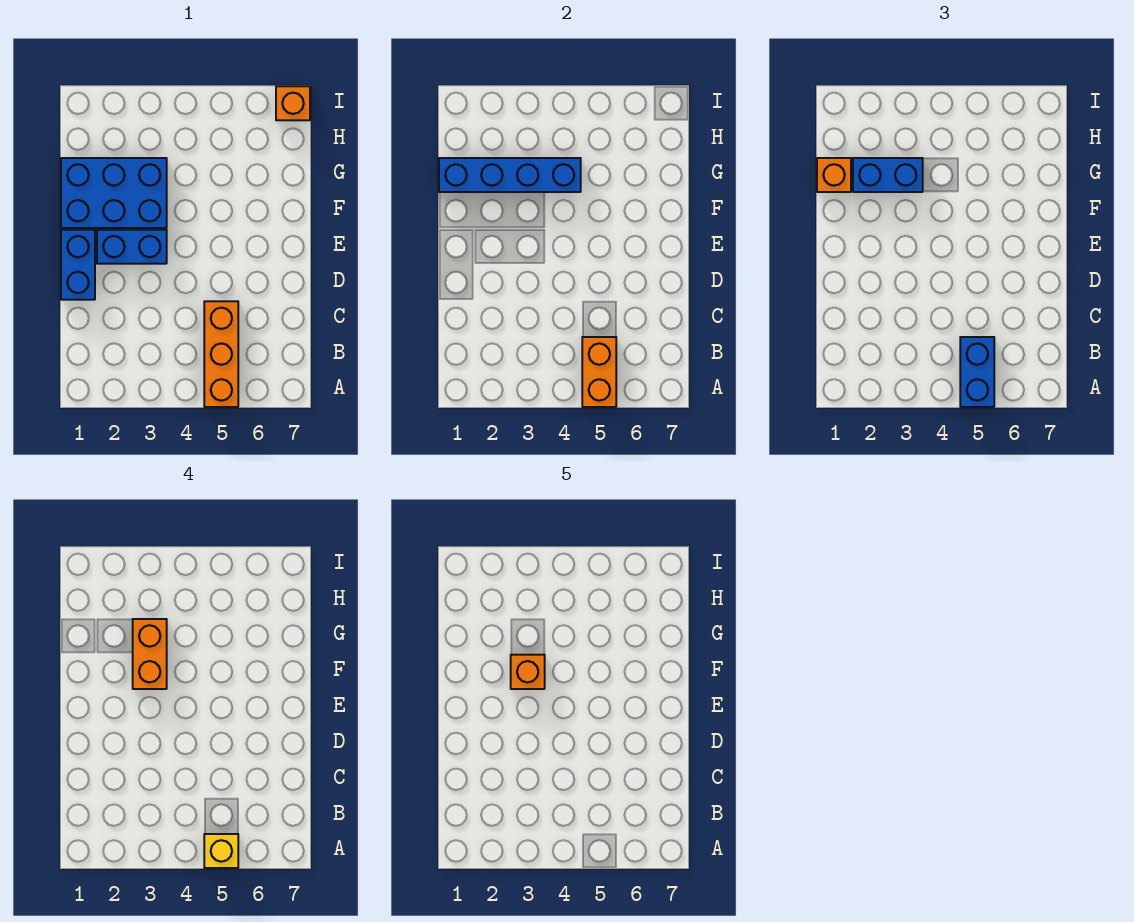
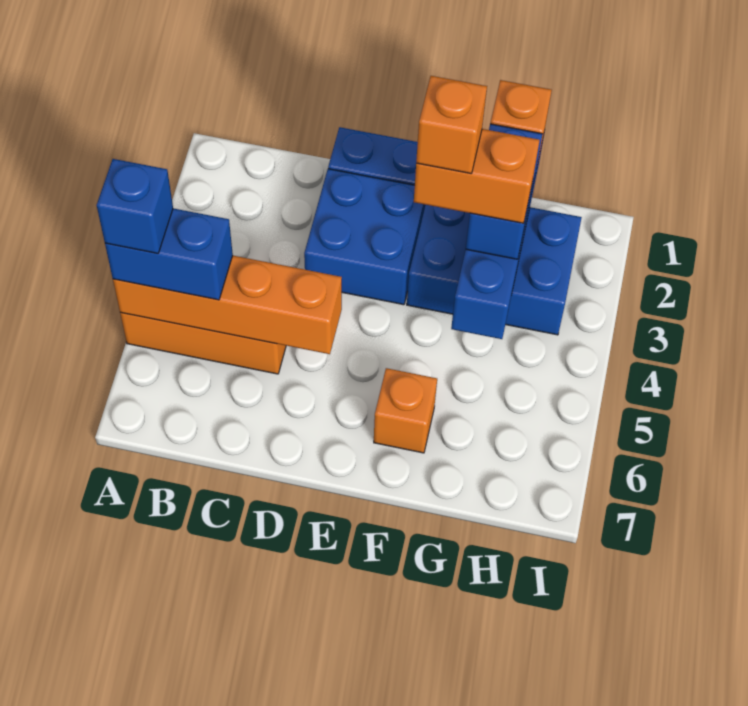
orange brick A5:B5 level 2 -> orange brick A5:D5 level 2
yellow brick A5 level 4 -> blue brick A5 level 4
blue brick E2:E3 level 1 -> blue brick D2:E3 level 1
blue brick F1:G3 level 1 -> blue brick F2:H3 level 1
orange brick I7 level 1 -> orange brick F6 level 1

